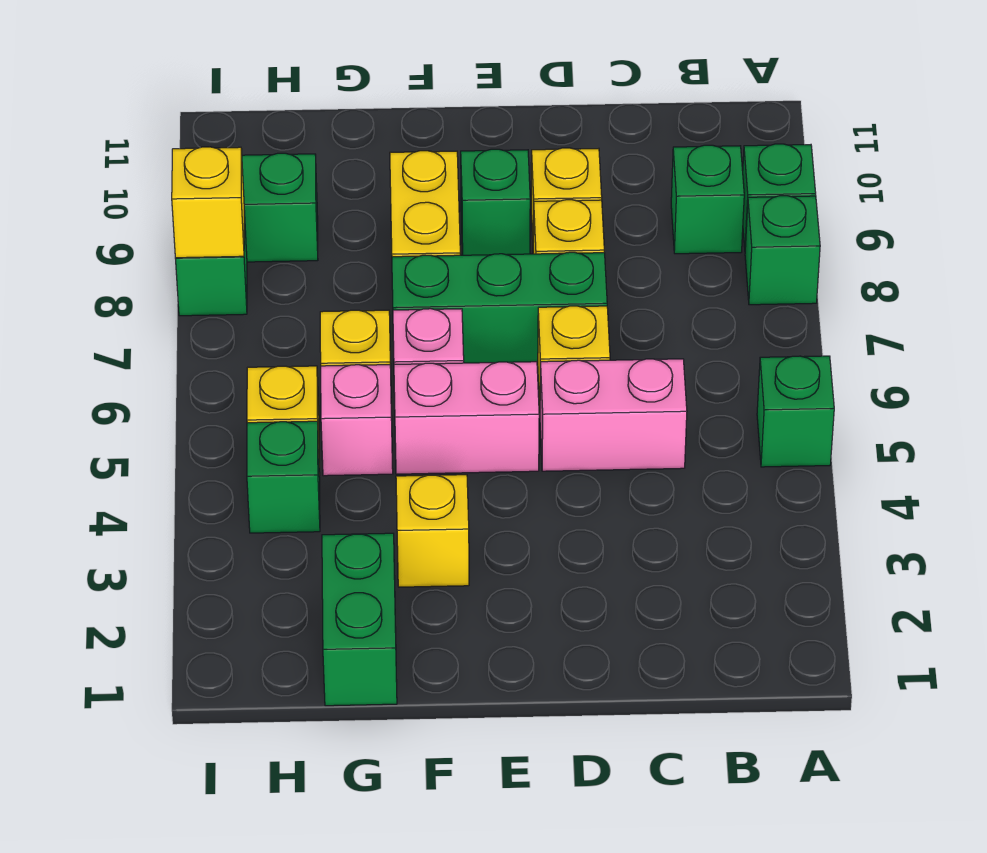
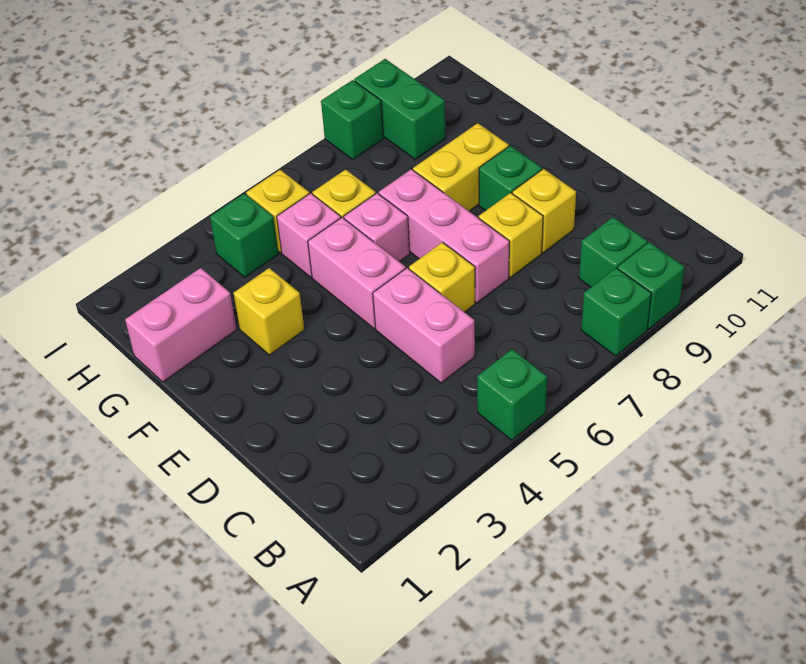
green brick D7:F7 level 1 -> pink brick D7:F7 level 1
green brick G1:G2 level 1 -> pink brick G1:G2 level 1
yellow brick I8 level 2 -> none

